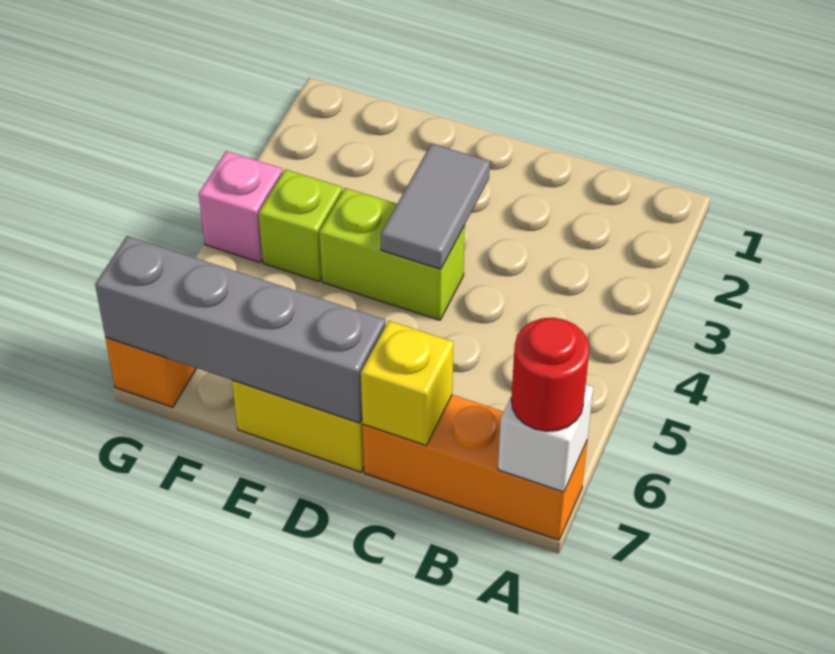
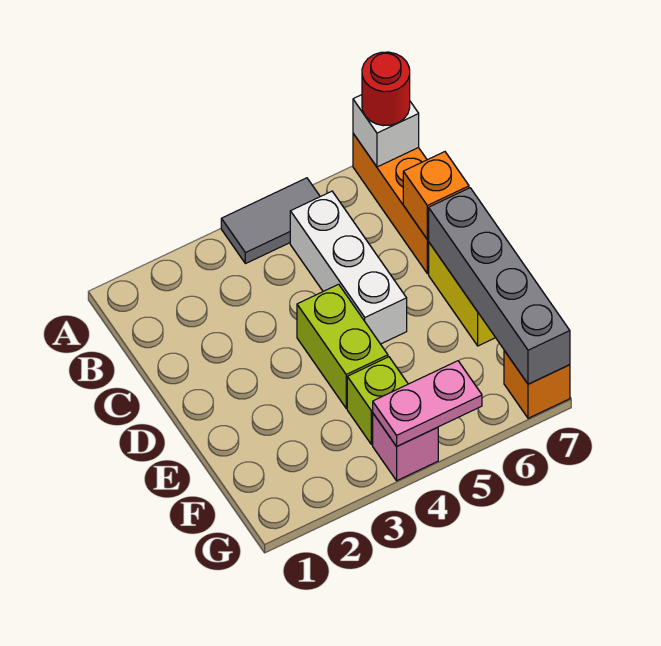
none -> white brick B5:D5 level 1
yellow brick C7 level 2 -> orange brick C7 level 2
grey tile D3:D4 level 2 -> grey tile A4:A5 level 1
none -> pink plate G4:G5 level 2

